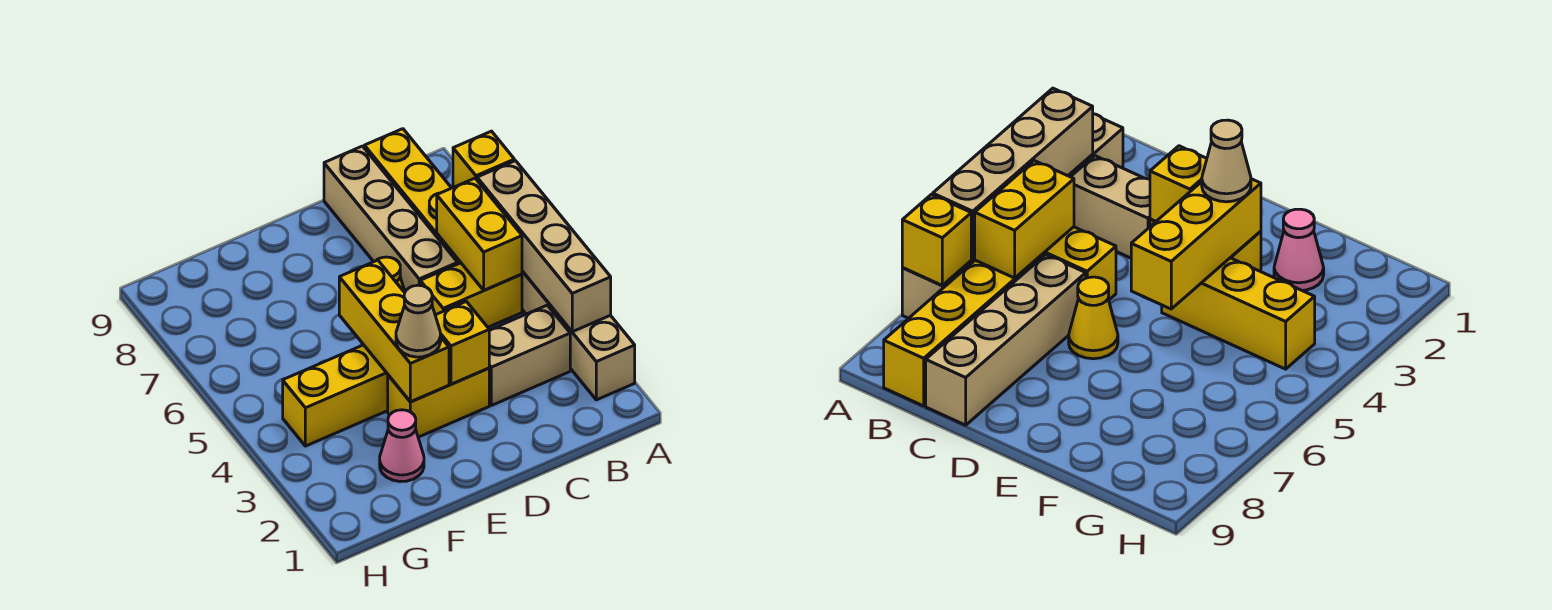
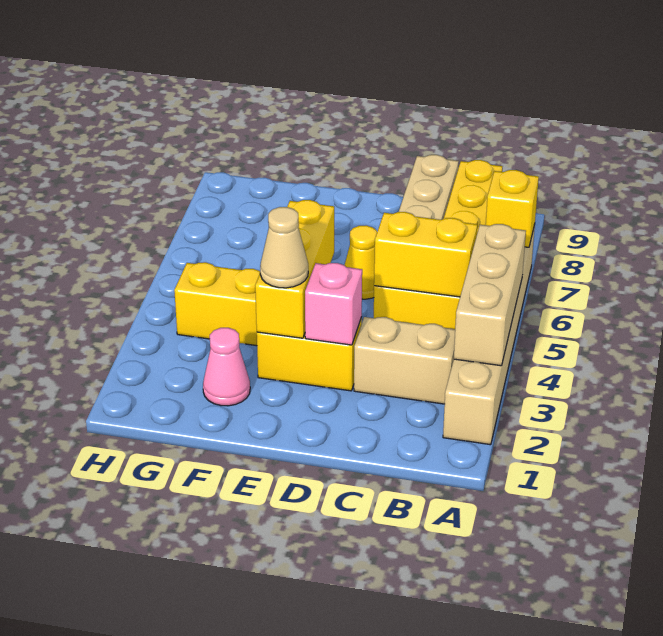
tan brick A3:A6 level 2 -> tan brick A3:A5 level 2
yellow brick B5:B6 level 2 -> yellow brick B5:C5 level 2
yellow brick D3 level 2 -> pink brick D3 level 2

